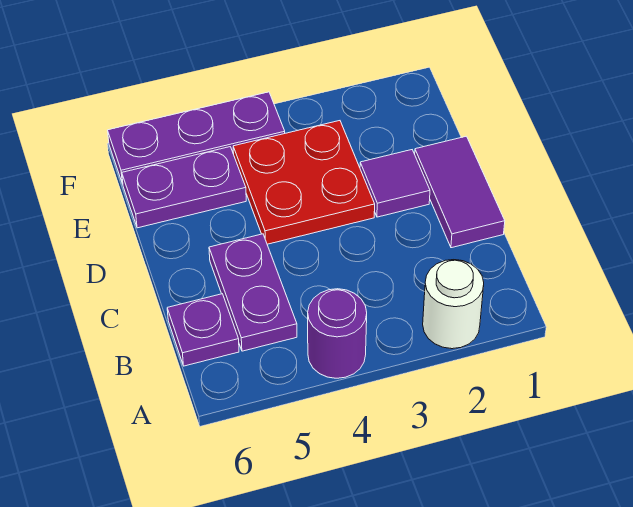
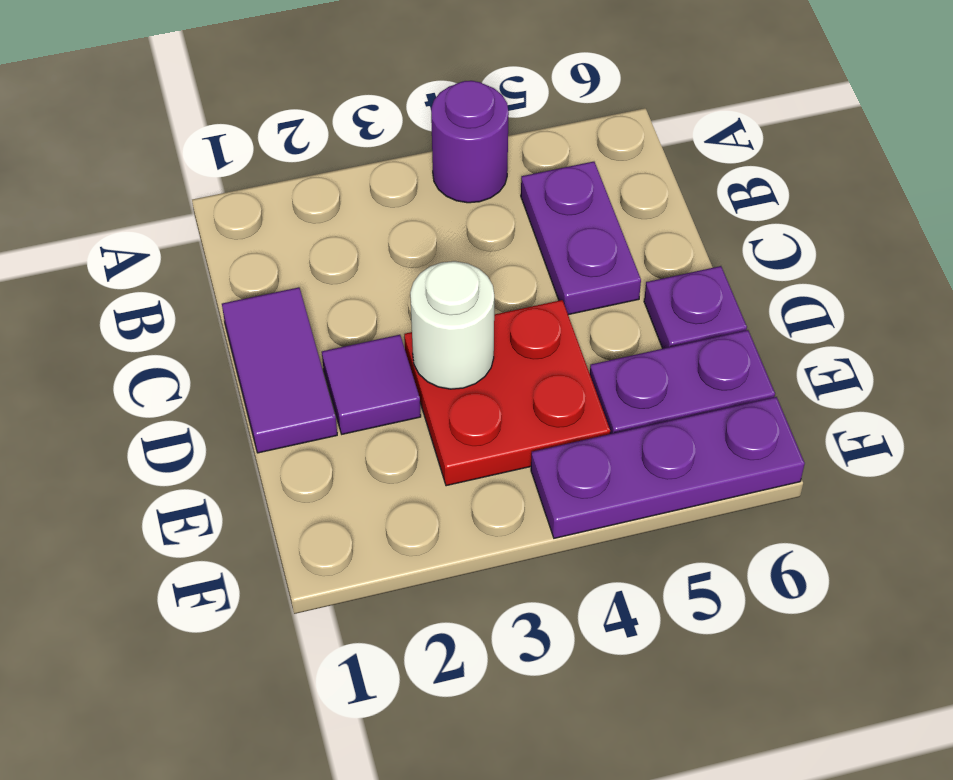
white round brick A2 level 1 -> white round brick D3 level 2
purple plate B6 level 1 -> purple plate D6 level 1

